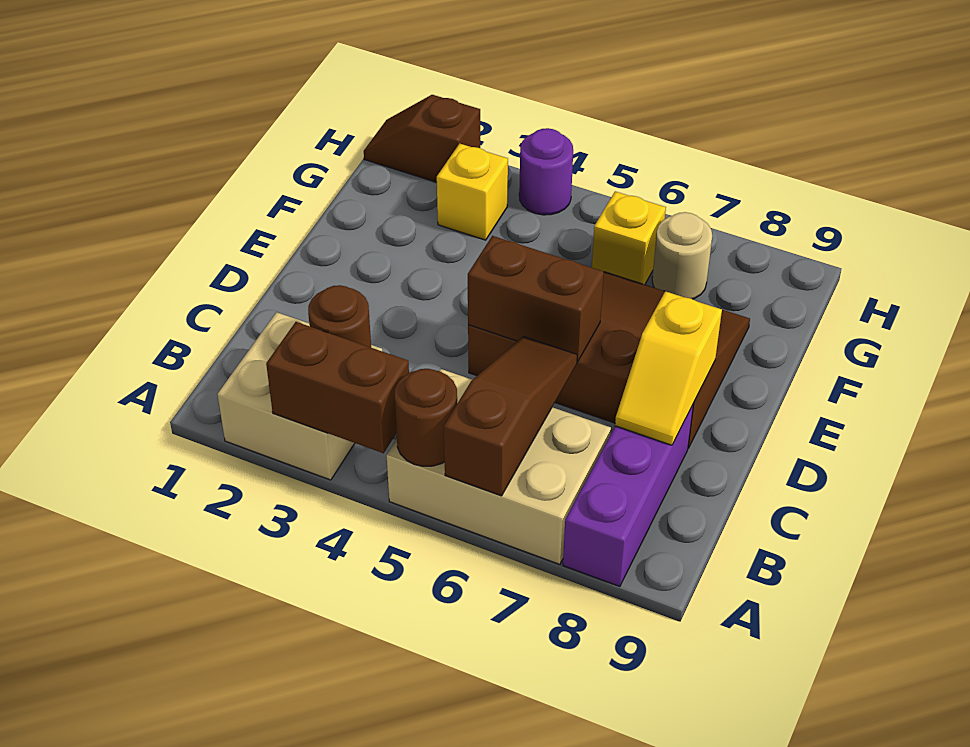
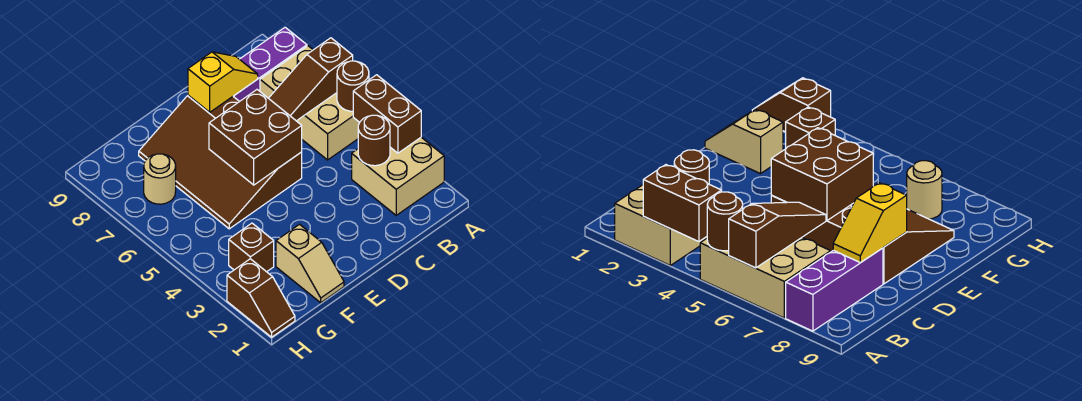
brown brick D5:D6 level 2 -> brown brick D5:E6 level 2
none -> tan slope F1:F2 level 1 top 2
yellow brick G3 level 1 -> brown brick G3 level 1
yellow brick G6 level 1 -> none
purple round brick H4 level 1 -> none

